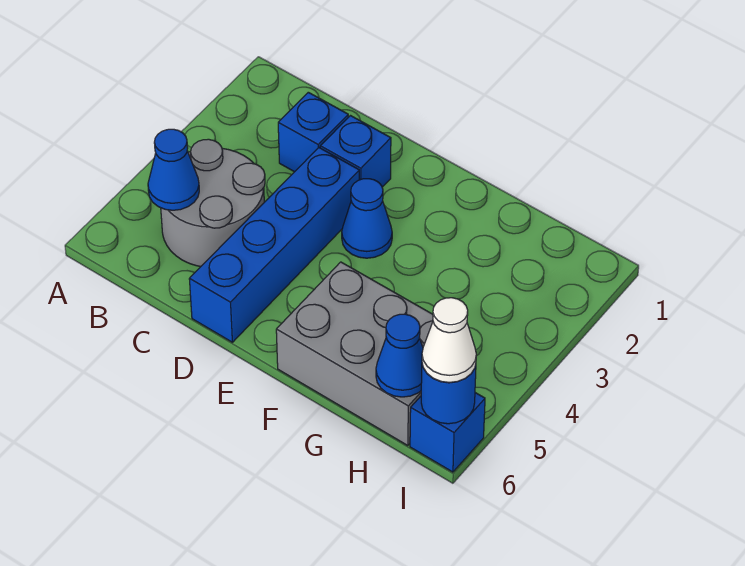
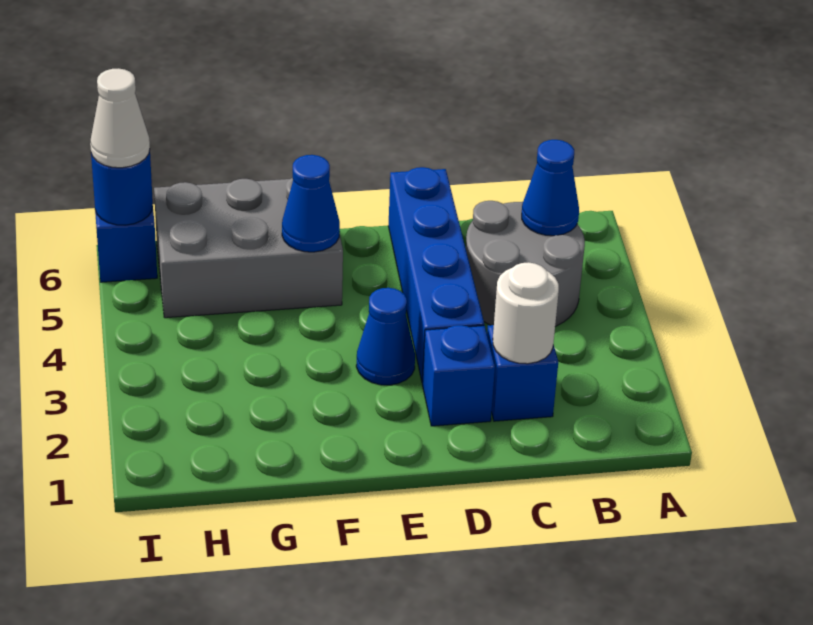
none -> white round brick C2 level 2
blue cone H6 level 2 -> blue cone F5 level 2

